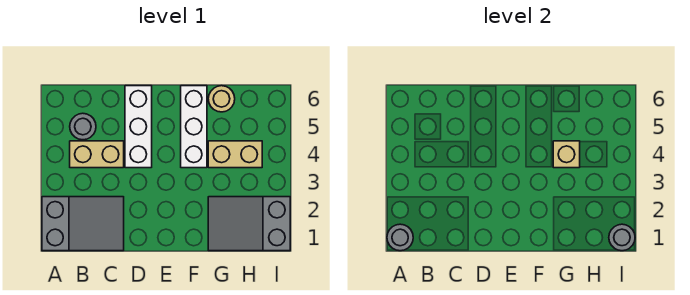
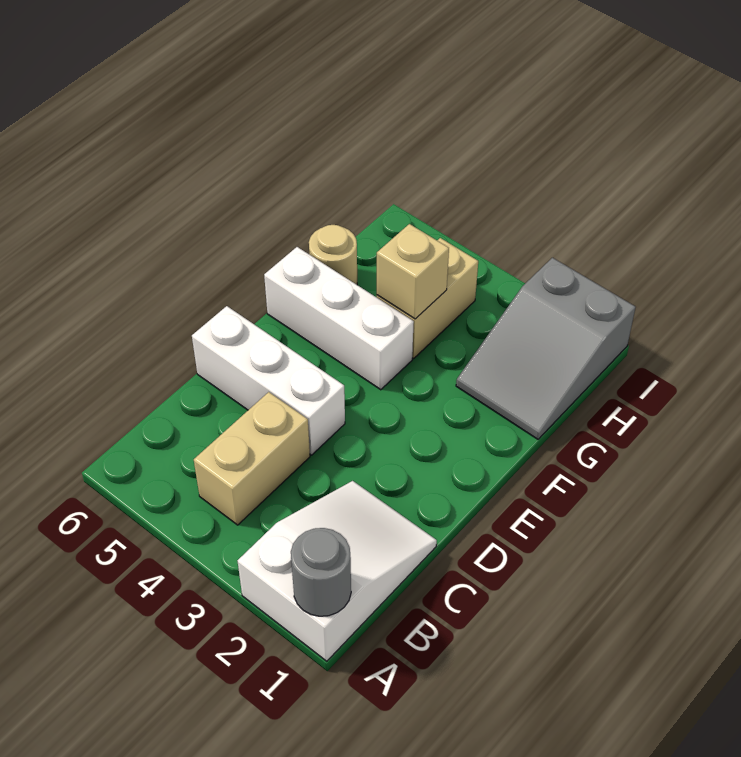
grey slope A1:C2 level 1 top A -> white slope A1:C2 level 1 top A
grey round brick B5 level 1 -> none
grey round brick I1 level 2 -> none

